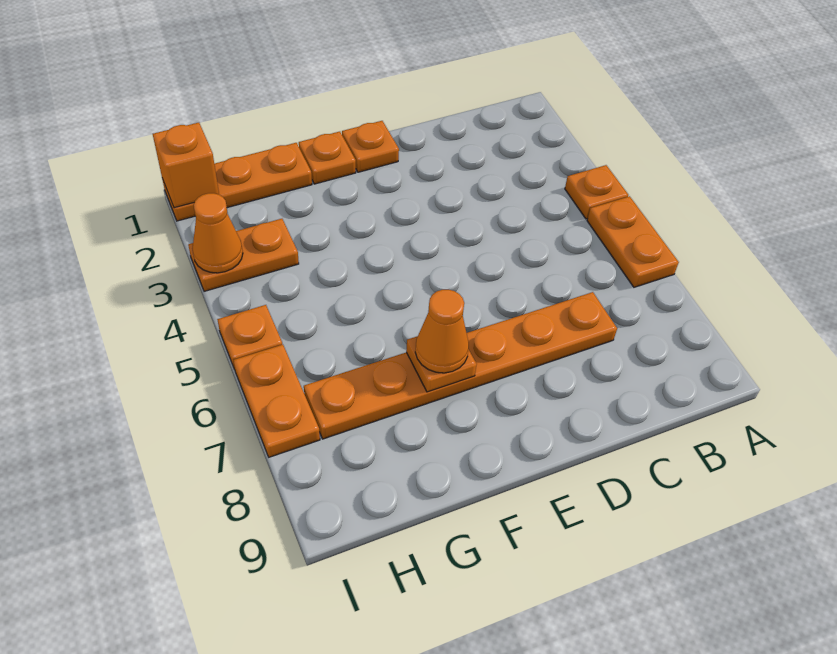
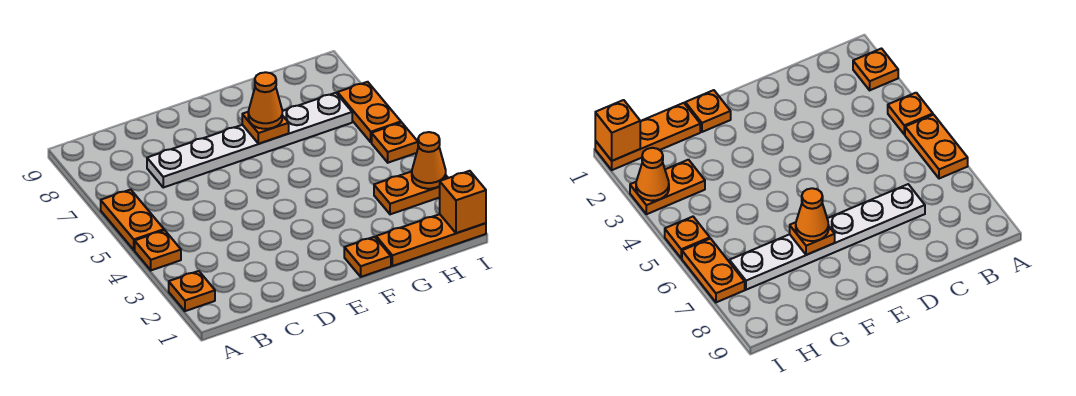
orange plate C7:H7 level 1 -> white plate C7:H7 level 1
orange plate E1 level 1 -> orange plate A2 level 1

